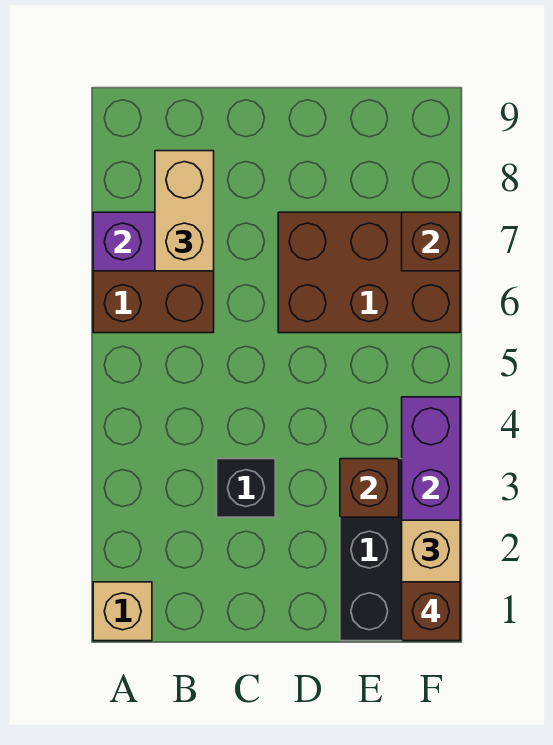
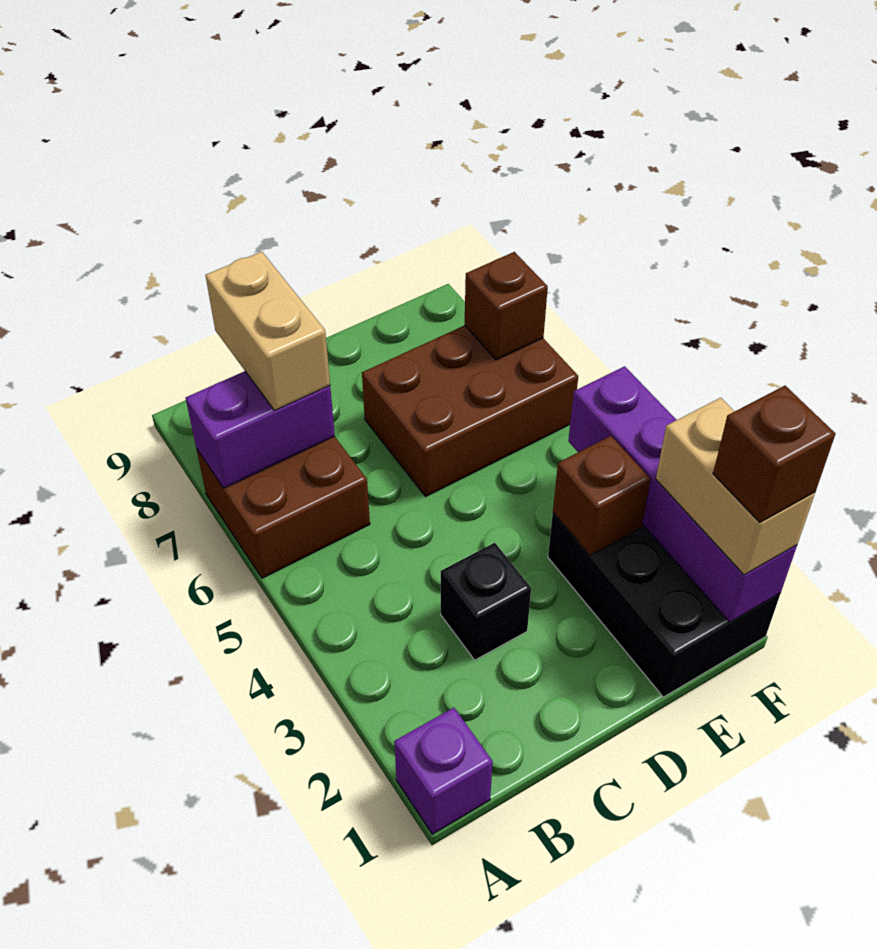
tan brick A1 level 1 -> purple brick A1 level 1

